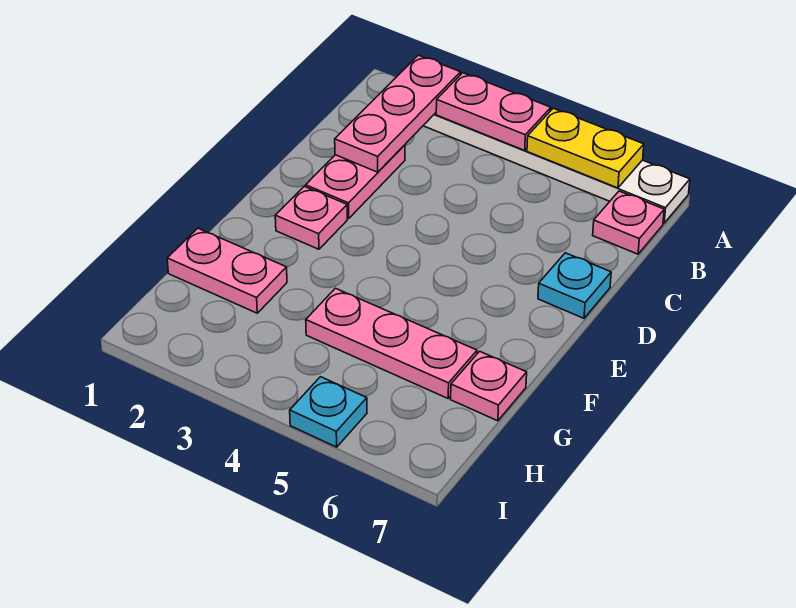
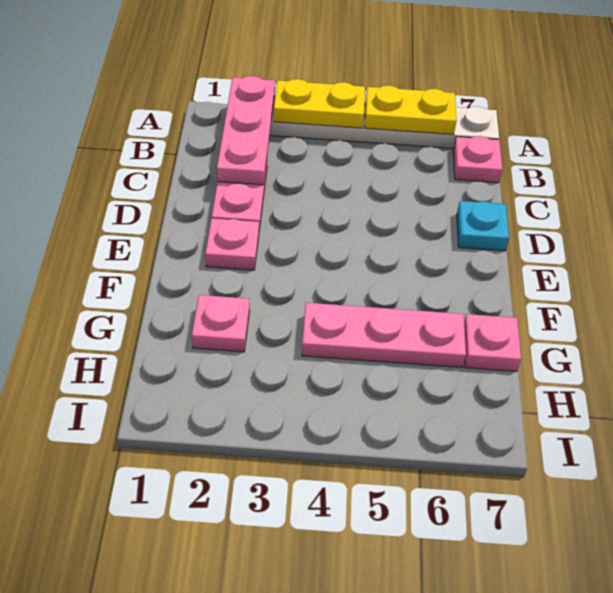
pink plate A3:A4 level 2 -> yellow plate A3:A4 level 2
pink plate G1:G2 level 1 -> pink plate G2 level 1
cyan plate I5 level 1 -> none

